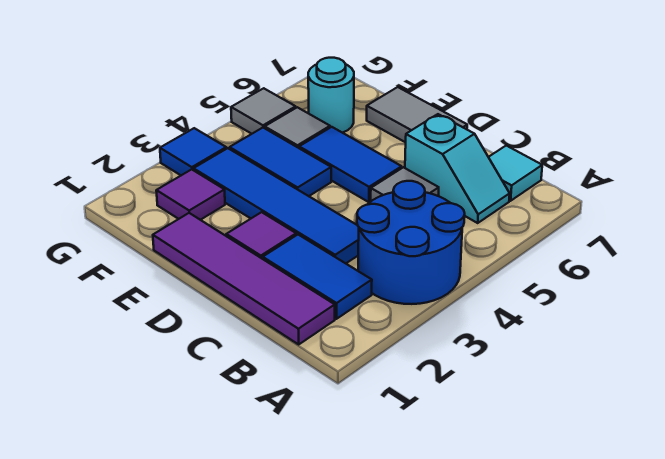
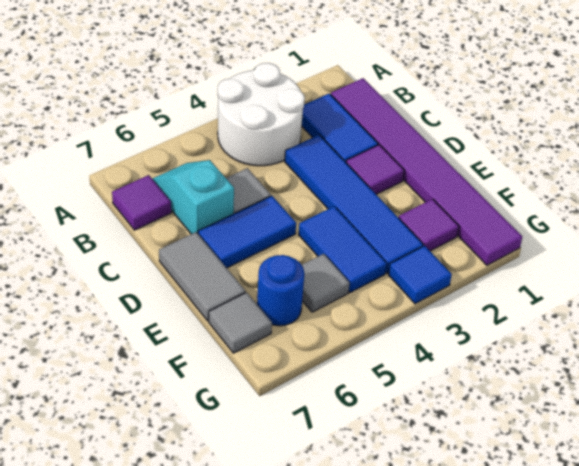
blue round brick A3:B4 level 1 -> white round brick A3:B4 level 1
purple tile B1:E1 level 1 -> purple tile B1:G1 level 1
cyan tile B7 level 1 -> purple tile B7 level 1
blue tile D5:E5 level 1 -> blue tile D5:D6 level 1
cyan round brick F6 level 1 -> blue round brick F6 level 1
grey tile G5 level 1 -> grey tile F7 level 1

